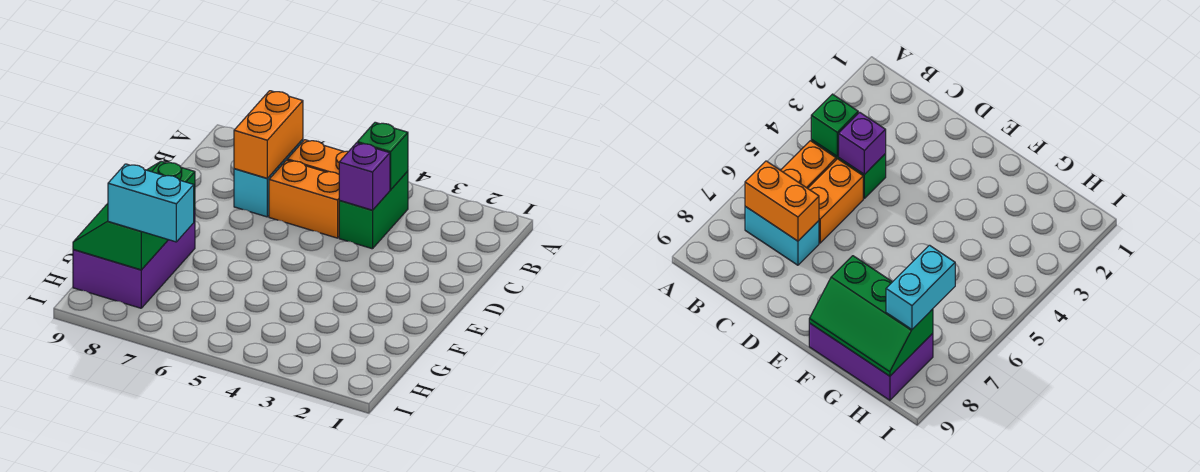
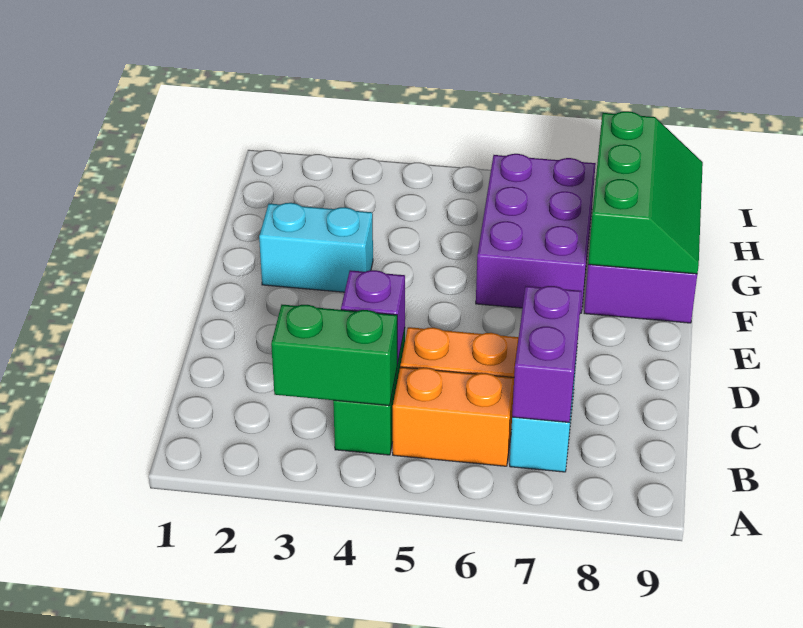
green brick B4 level 2 -> green brick B3:B4 level 2
orange brick B7:C7 level 2 -> purple brick B7:C7 level 2
none -> purple brick F6:H7 level 1
cyan brick H7:H8 level 3 -> cyan brick F2:F3 level 1

